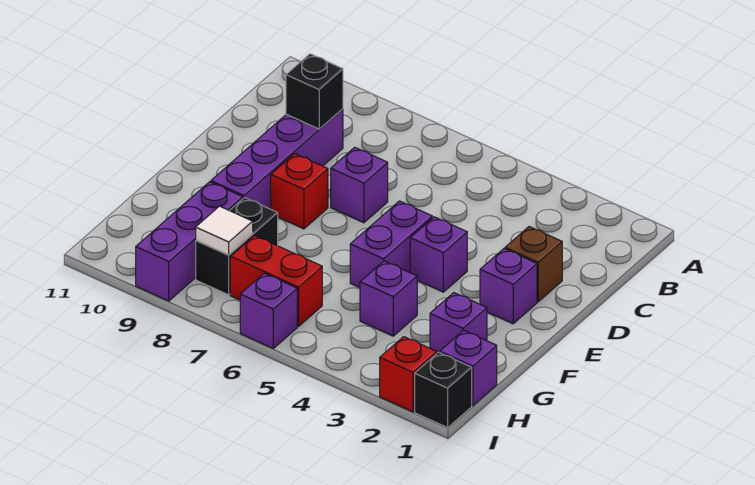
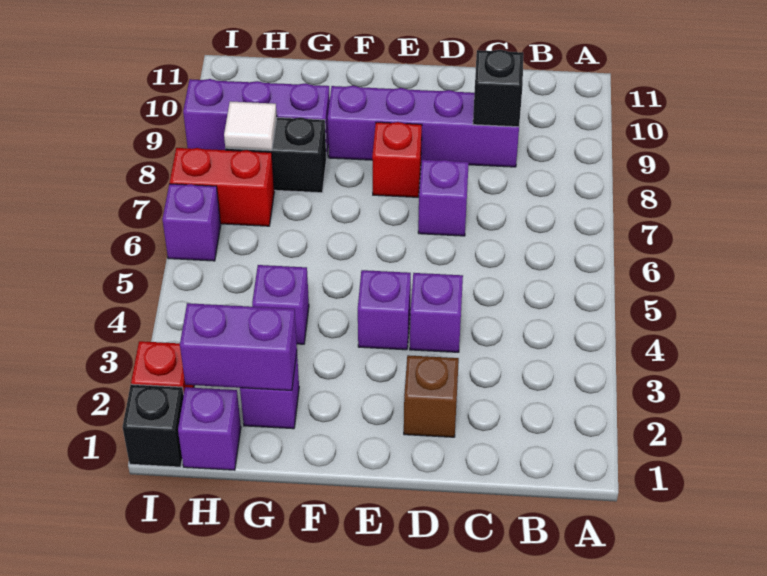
purple brick E2 level 1 -> purple brick D4 level 1
purple brick E5:F5 level 1 -> purple brick G2:H2 level 2
red brick H6:H7 level 1 -> red brick H7:I7 level 1

